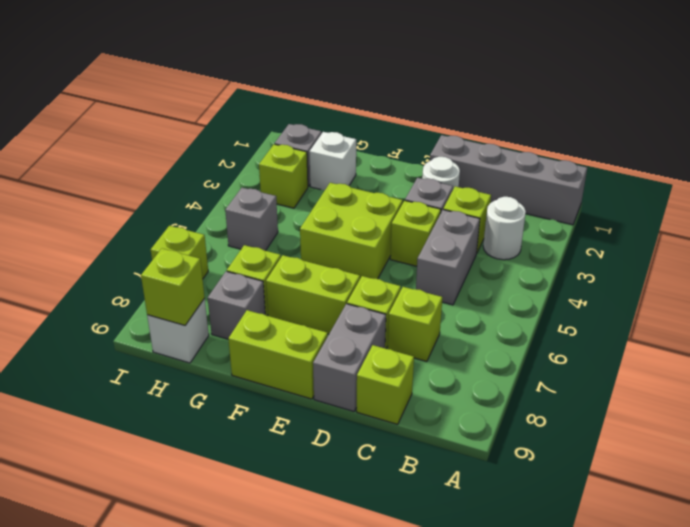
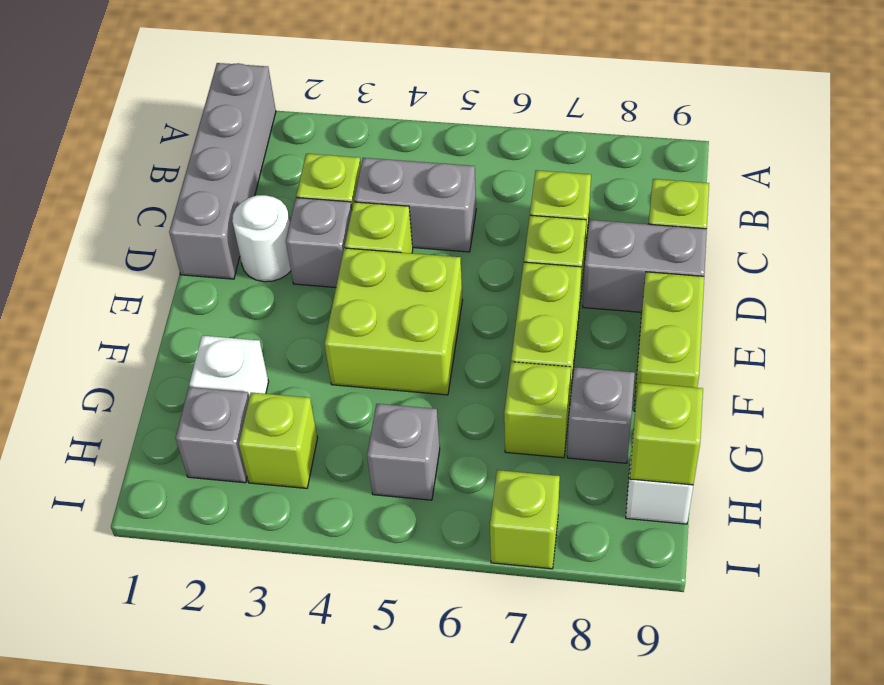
white round brick B3 level 1 -> none

